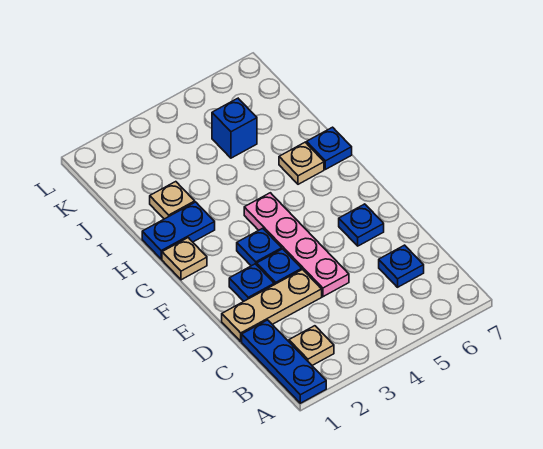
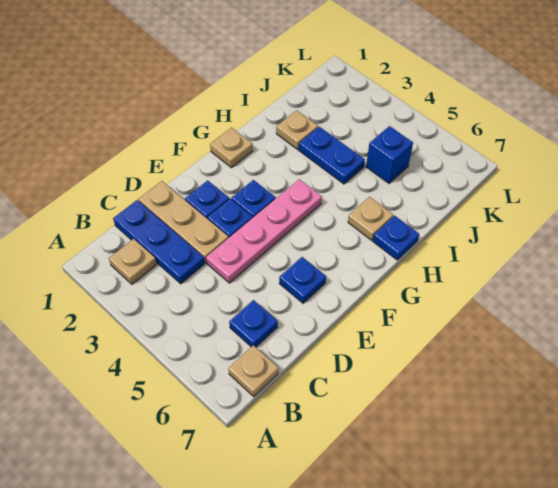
blue plate A1:C1 level 1 -> blue plate C1:C3 level 1
none -> tan plate B7 level 1
blue plate H1:H2 level 1 -> blue plate I3:I4 level 1

